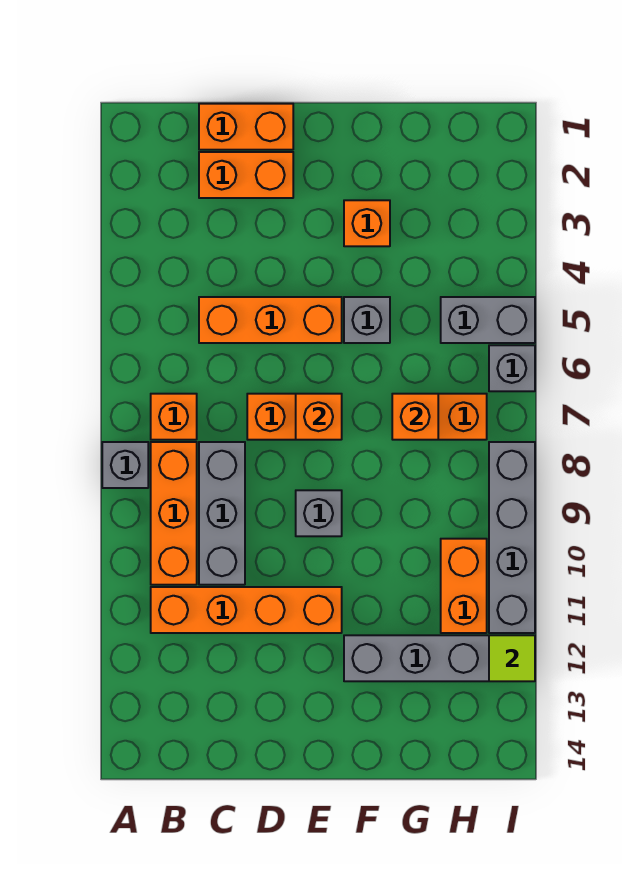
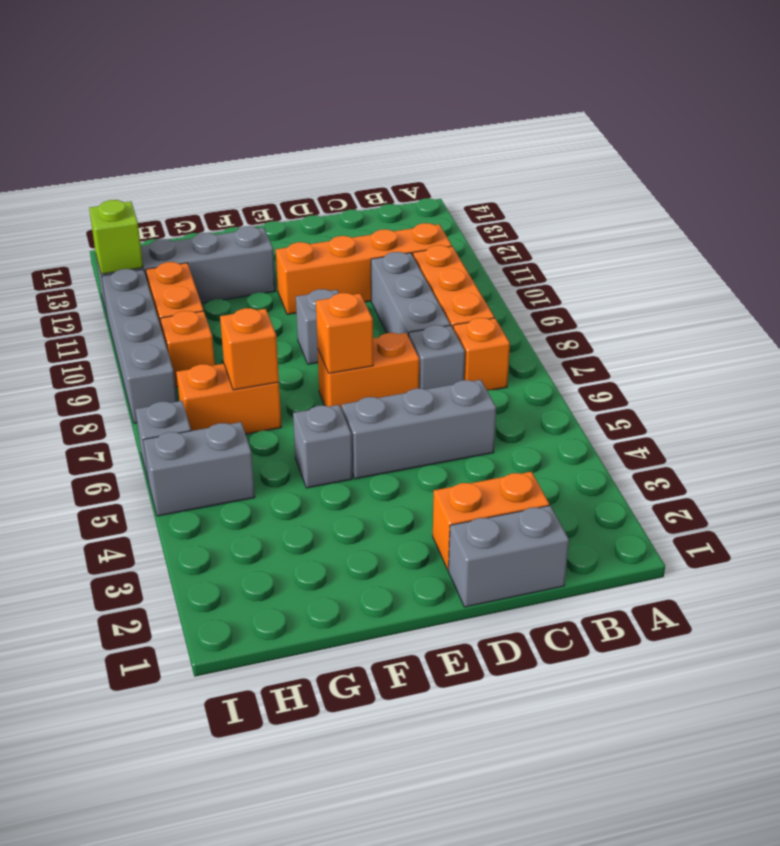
grey brick A8 level 1 -> grey brick C7 level 1
orange brick C1:D1 level 1 -> grey brick C1:D1 level 1
orange brick C5:E5 level 1 -> grey brick C5:E5 level 1
orange brick F3 level 1 -> orange brick H9 level 1
lime tile I12 level 2 -> lime brick I12 level 2

